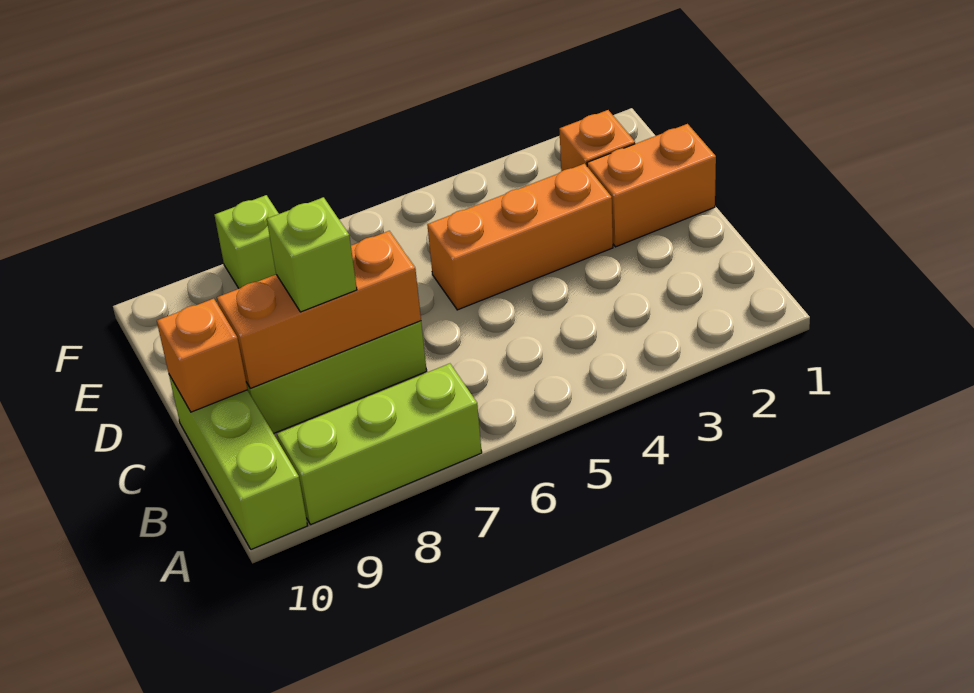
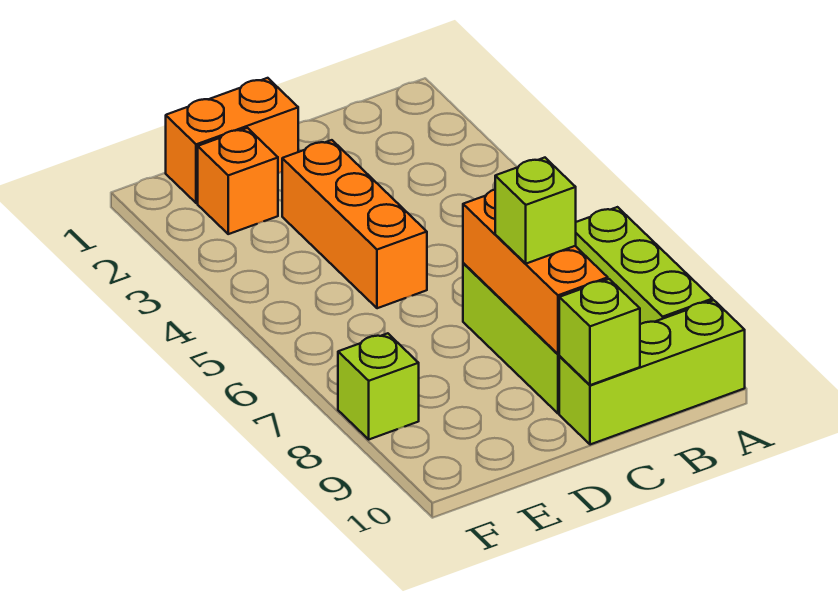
orange brick C10 level 2 -> lime brick C10 level 2
orange brick D1:D2 level 1 -> orange brick D1:E1 level 1

